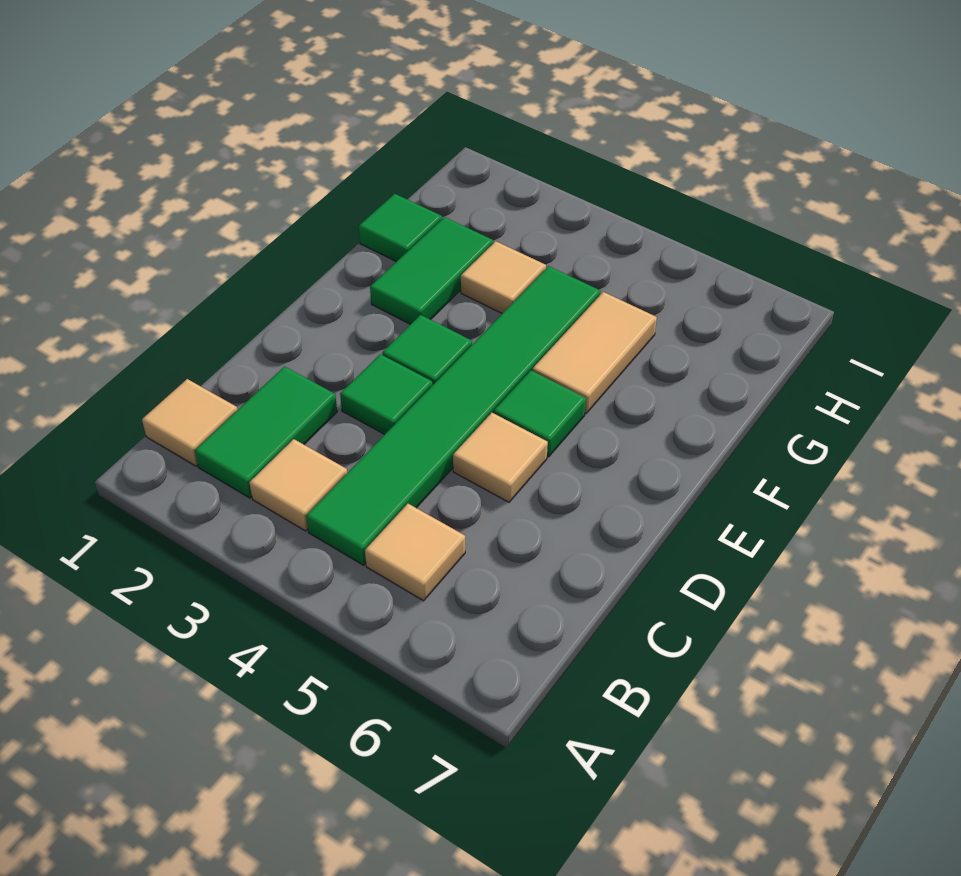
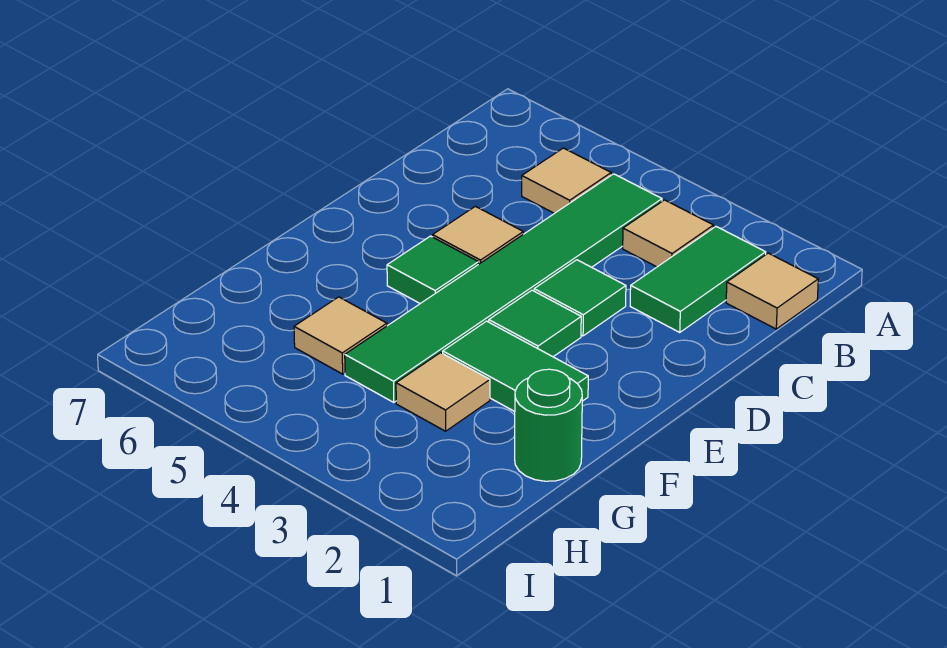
green tile F2:G2 level 1 -> green tile F2:F3 level 1
tan tile F5:G5 level 1 -> tan tile G5 level 1
green tile G1 level 1 -> green round brick G1 level 1

